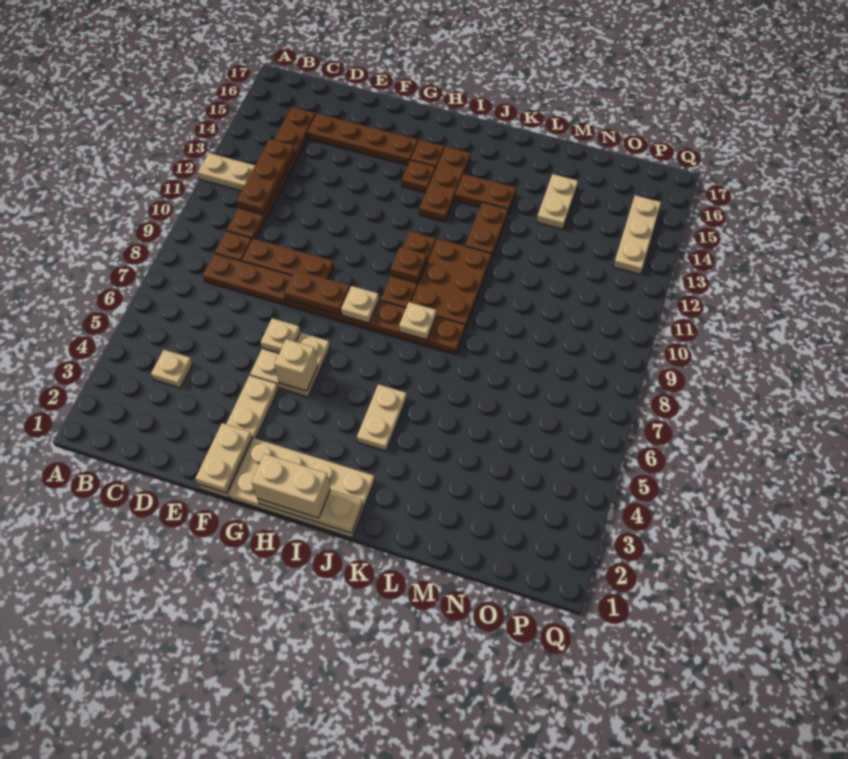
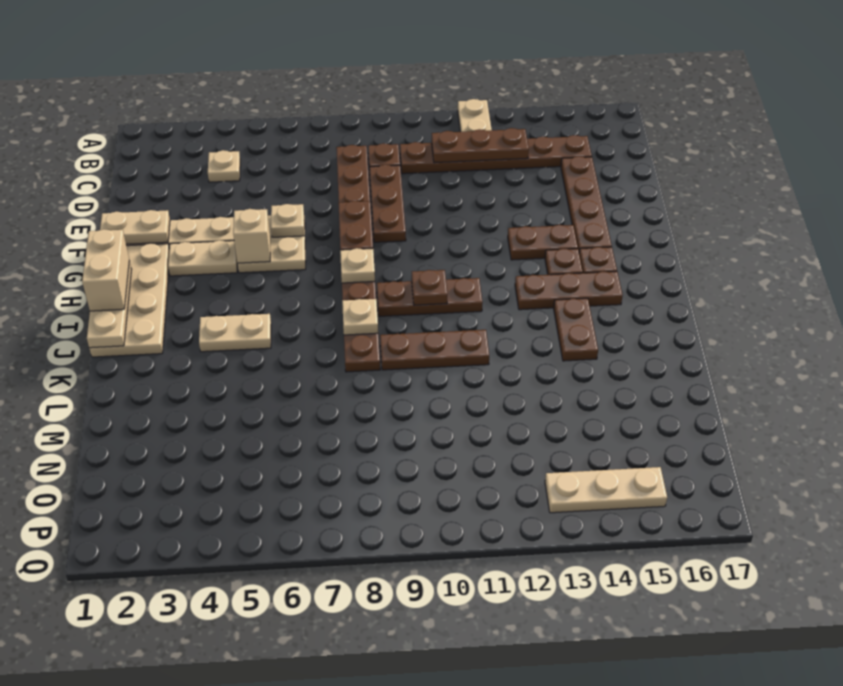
brown plate J9:K11 level 1 -> brown plate K9:K11 level 1
brown plate K12:K13 level 1 -> brown plate G13:G14 level 1
tan plate M14:M15 level 1 -> tan plate G3:G4 level 1

